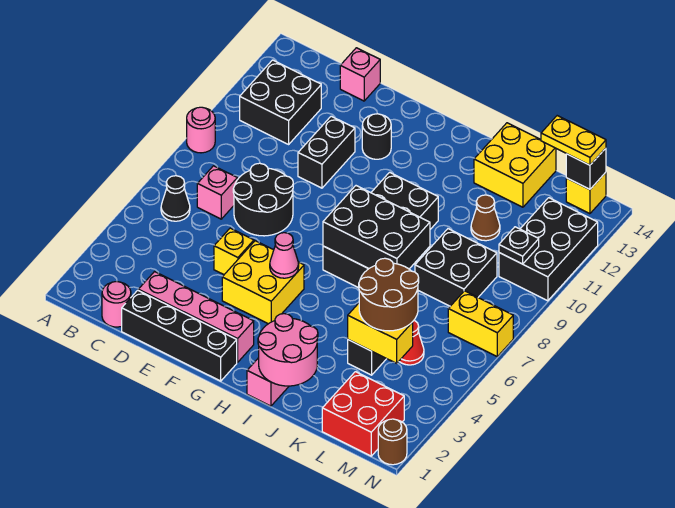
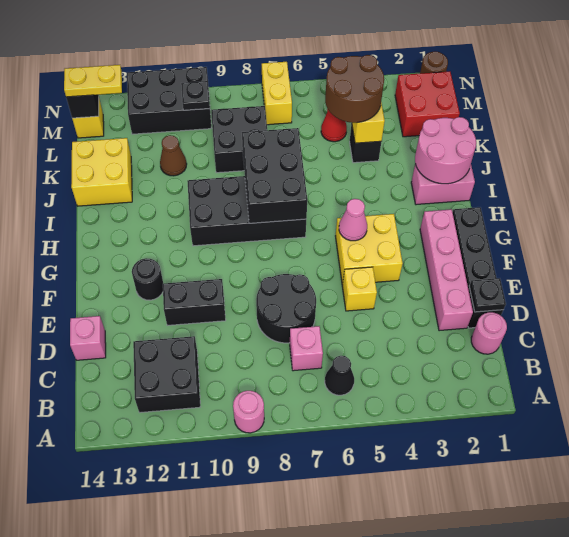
none -> black plate D1 level 2
yellow plate L14:M14 level 3 -> yellow plate M13:M14 level 3

